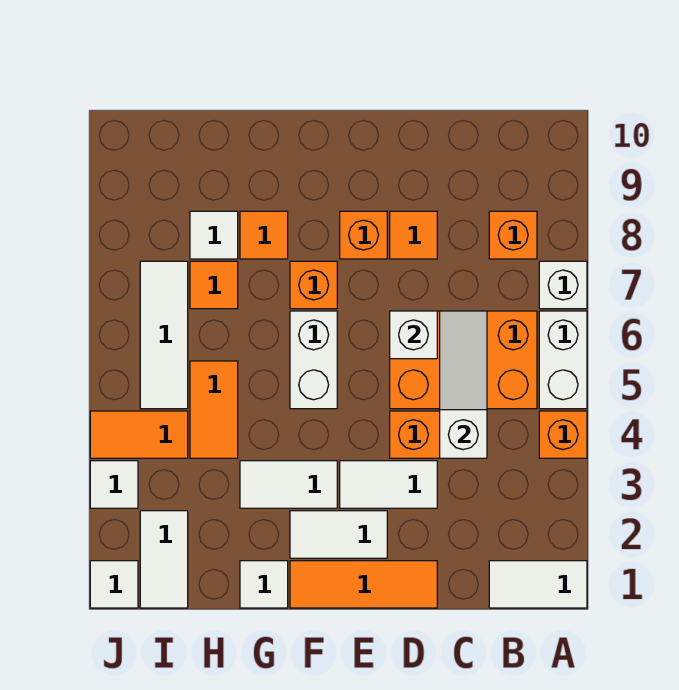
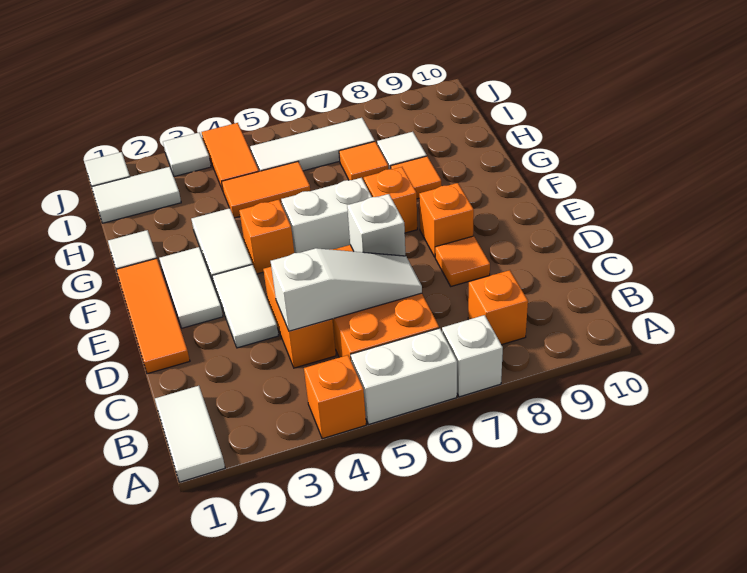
none -> orange brick F4 level 1

